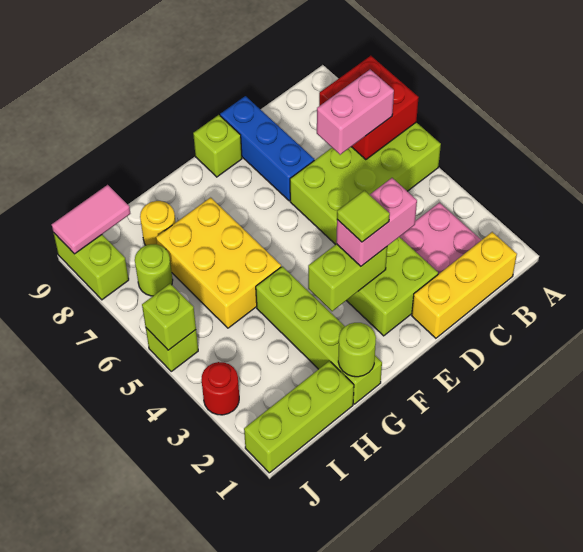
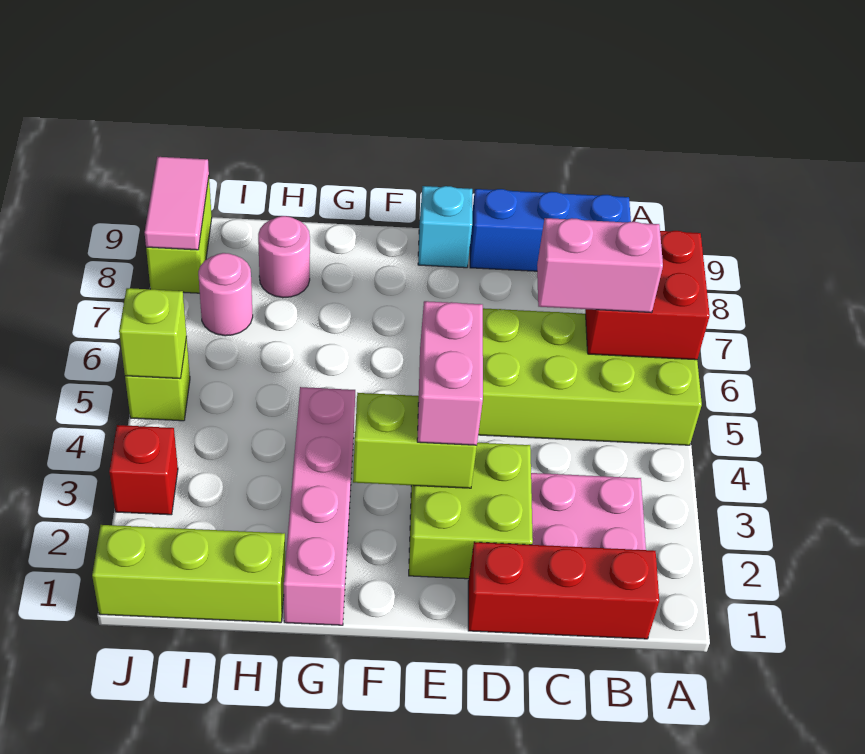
yellow brick B1:D1 level 1 -> red brick B1:D1 level 1
pink brick D3:E3 level 3 -> pink brick E3:E4 level 3
blue brick D7:D9 level 1 -> blue brick B9:D9 level 1
lime tile E3 level 4 -> none
lime brick E9 level 1 -> cyan brick E9 level 1
lime brick G1:G4 level 1 -> pink brick G1:G4 level 1
lime round brick G1 level 2 -> none
yellow brick G5:H7 level 1 -> none
yellow round brick H8 level 1 -> pink round brick H8 level 1
lime round brick I7 level 1 -> pink round brick I7 level 1
pink tile I9:J9 level 2 -> pink tile J8:J9 level 2
red round brick J3 level 1 -> red brick J3 level 1

